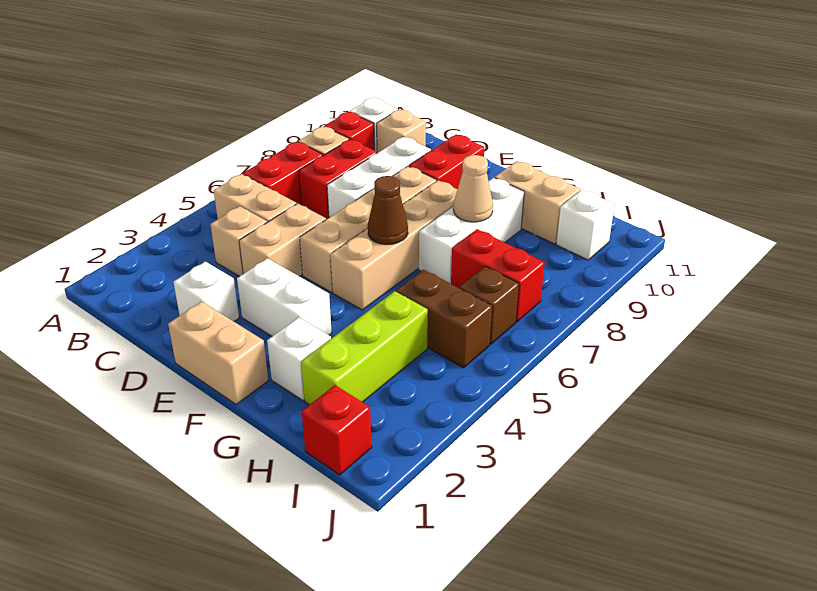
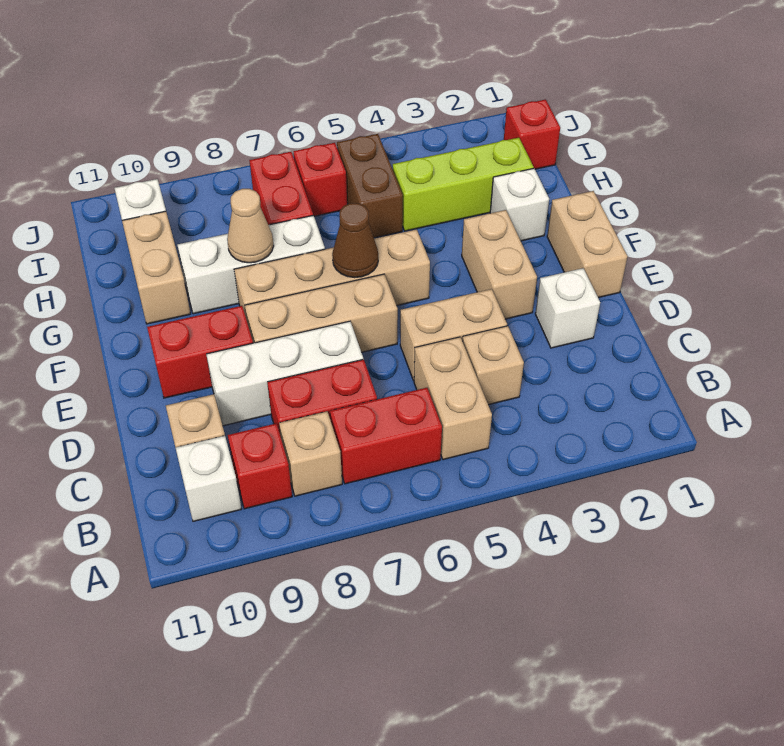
white brick E3:F3 level 1 -> tan brick E3:F3 level 1
tan brick E5:E8 level 1 -> tan brick E6:E8 level 1
brown brick I6 level 1 -> red brick I6 level 1

